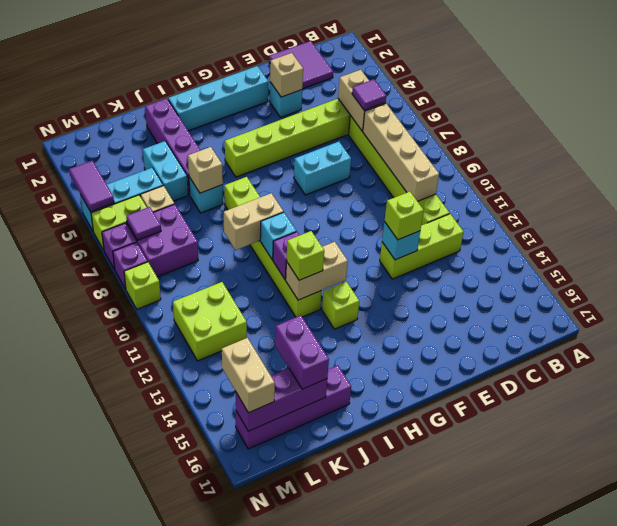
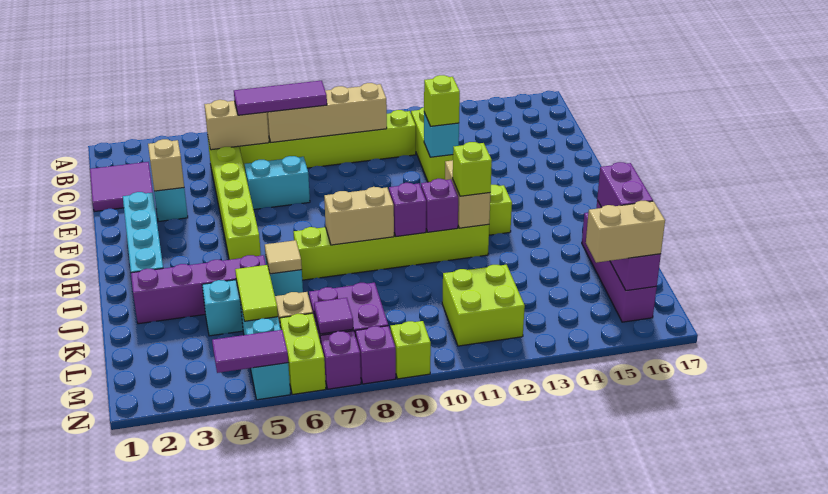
purple tile C6 level 3 -> purple tile C6:C8 level 3
cyan brick E7:F7 level 1 -> cyan brick E6:E7 level 1
tan brick I9:J9 level 2 -> tan brick I8:I9 level 2
cyan brick I10 level 2 -> purple brick I10 level 2
tan brick J6 level 2 -> tan tile J6 level 2
none -> lime tile K5:L5 level 2
purple brick K15:K16 level 3 -> purple brick K16:L16 level 3

